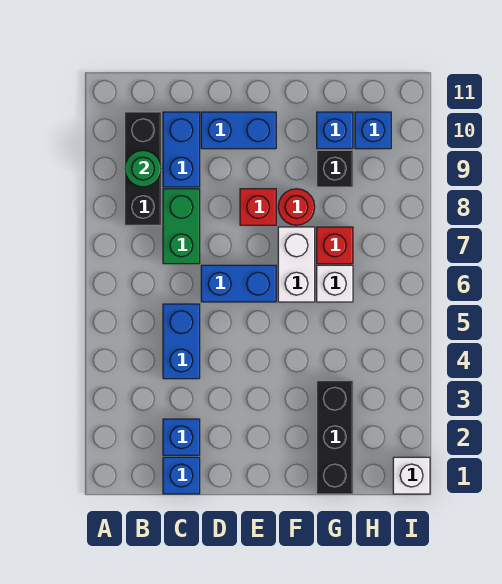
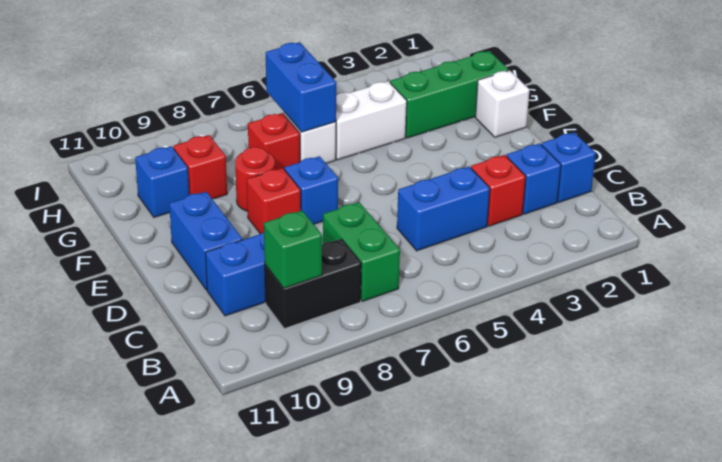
black brick B8:B10 level 1 -> black brick B8:B9 level 1
green round brick B9 level 2 -> green brick B9 level 2
none -> red brick C3 level 1
green brick C7:C8 level 1 -> green brick B7:C7 level 1
blue brick D6:E6 level 1 -> blue brick G6:H6 level 2
white brick F6:F7 level 1 -> white brick G4:G5 level 1
black brick G1:G3 level 1 -> green brick G1:G3 level 1
black brick G9 level 1 -> red brick G9 level 1
blue brick H10 level 1 -> blue brick E7 level 1
white brick I1 level 1 -> white brick F1 level 1

